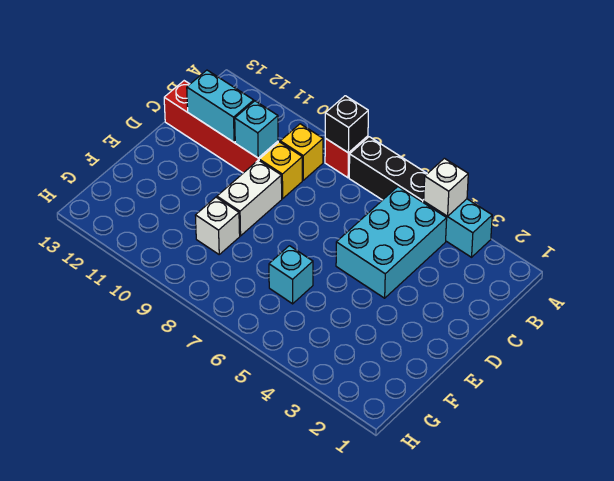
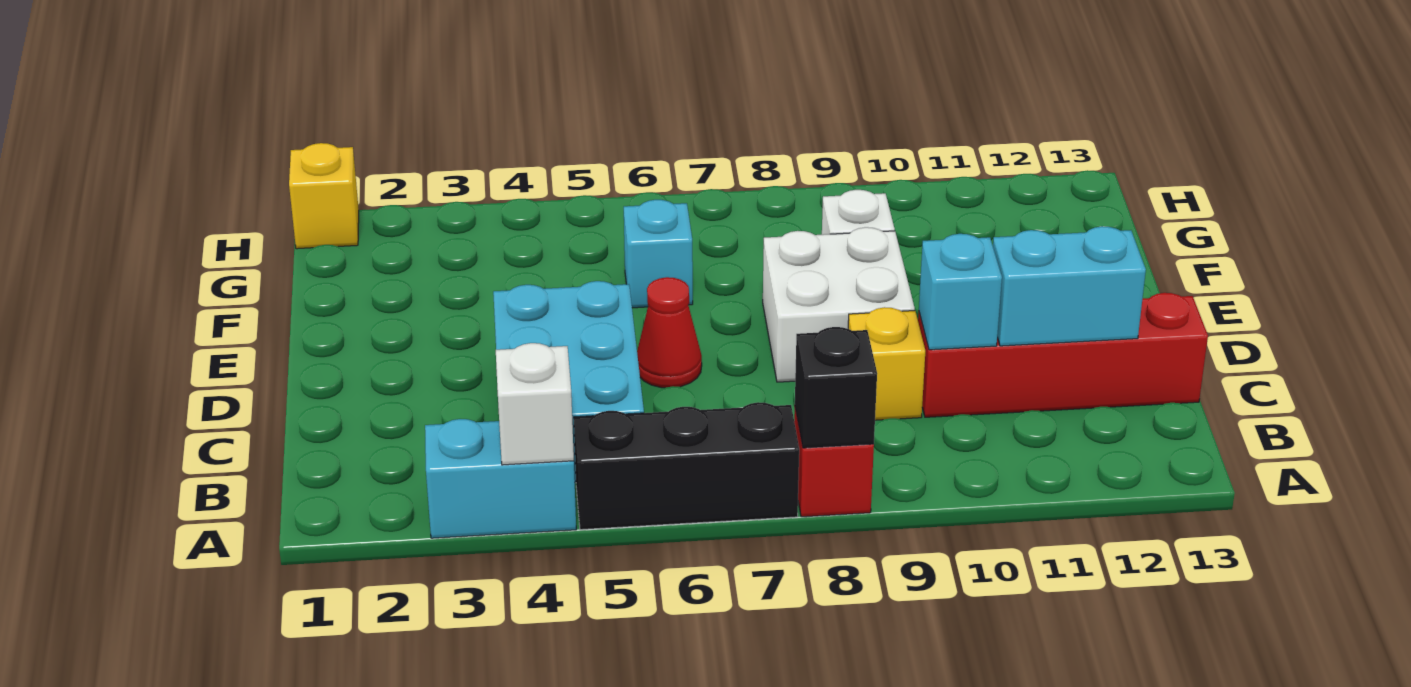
yellow brick B9 level 1 -> yellow brick H1 level 1
none -> red cone D6 level 1
white brick D9:E9 level 1 -> white brick D8:E9 level 1

